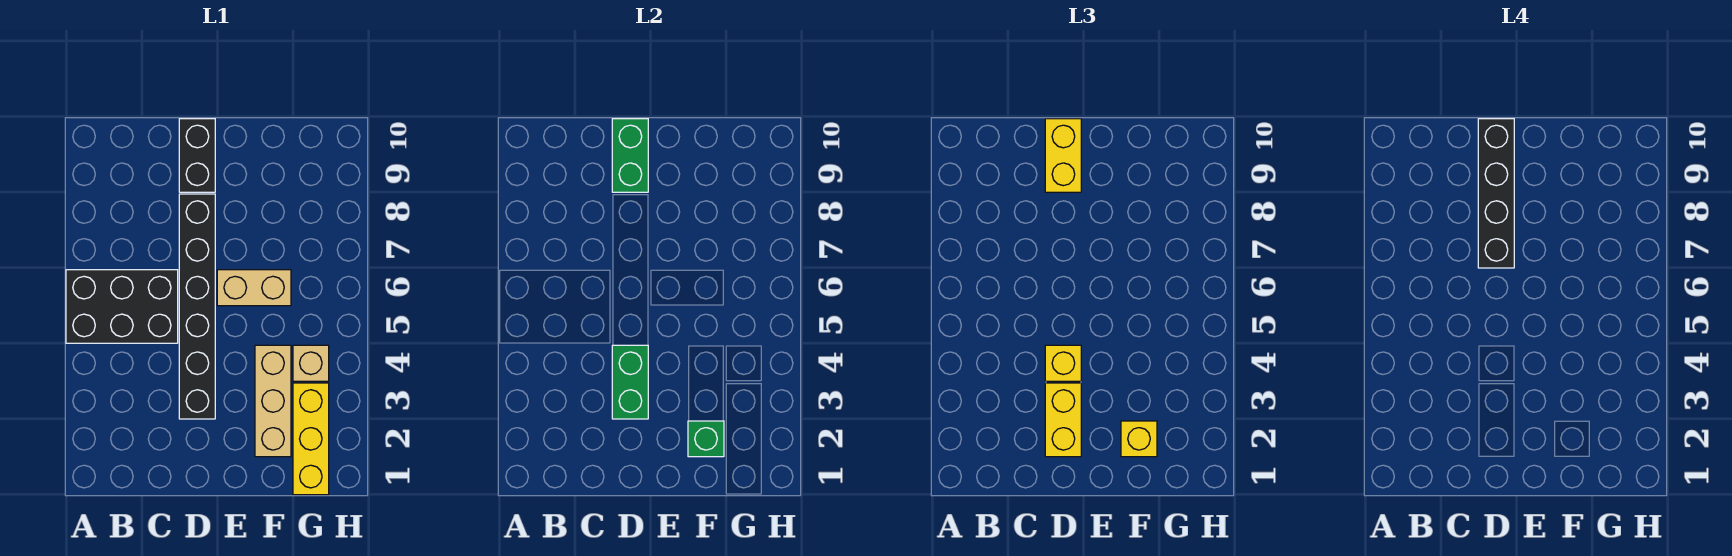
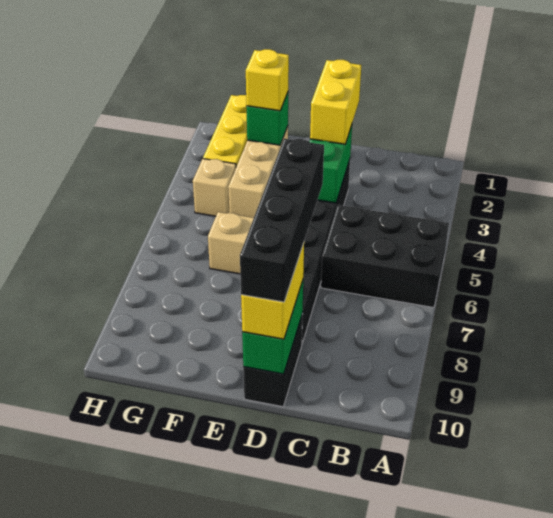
yellow brick D4 level 3 -> none

